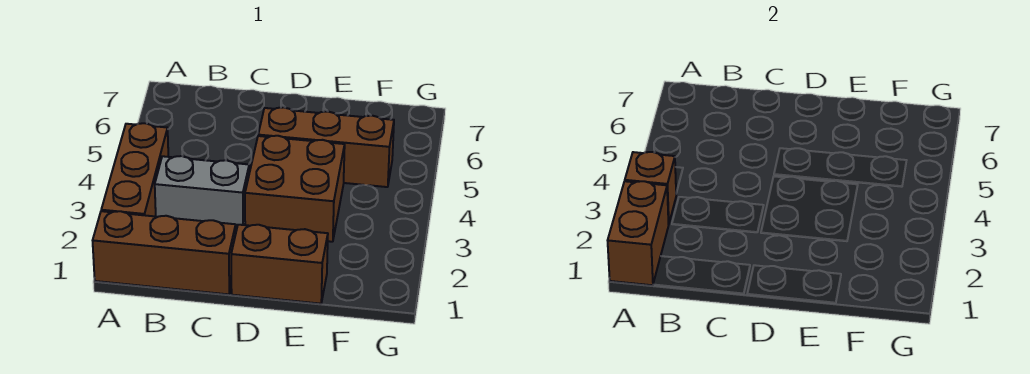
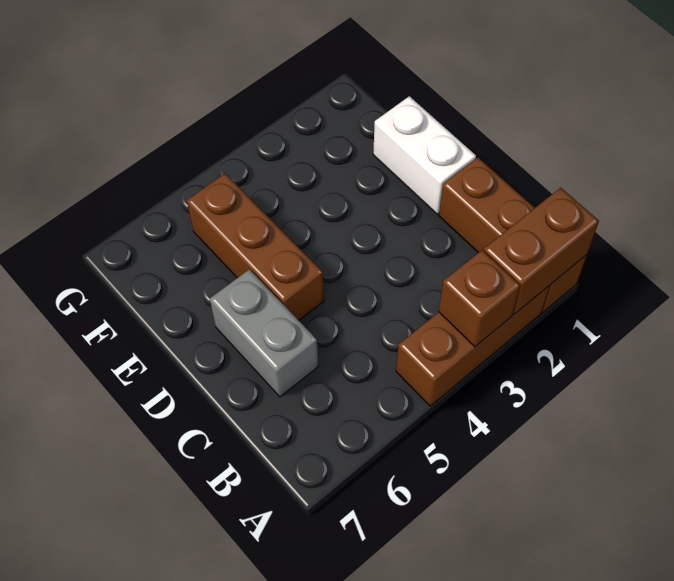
grey brick B3:C3 level 1 -> grey brick C6:D6 level 1
brown brick D1:E1 level 1 -> white brick D1:E1 level 1
brown brick D3:E4 level 1 -> none

